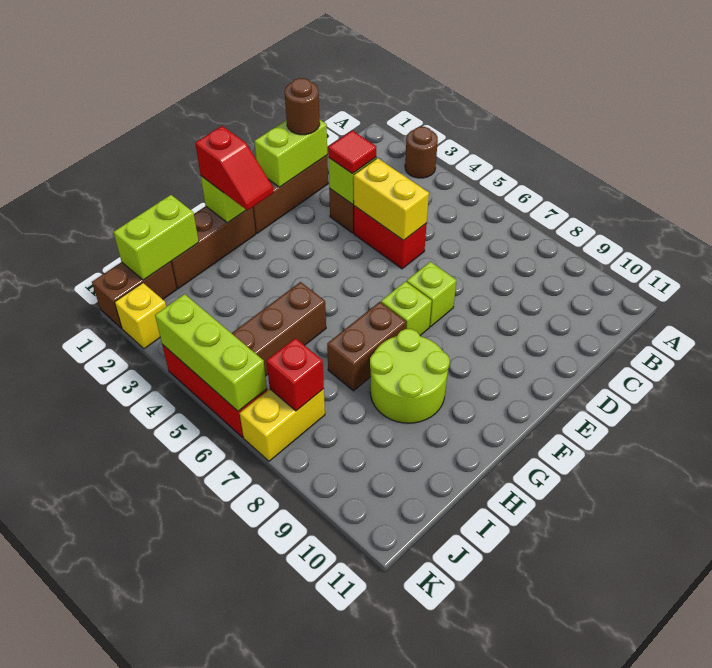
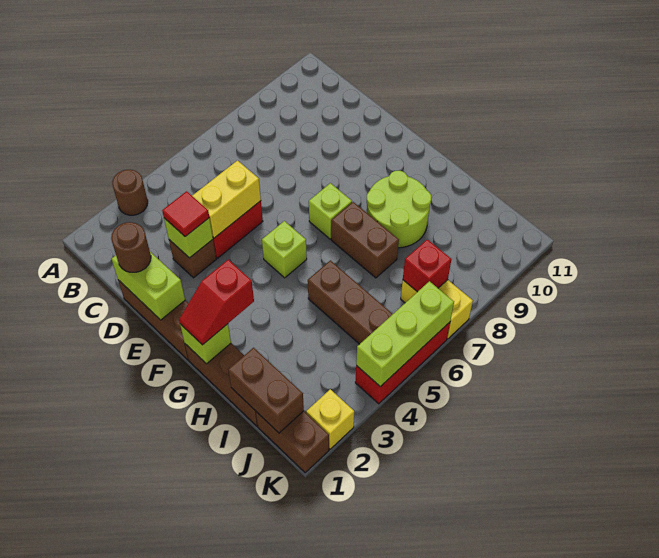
lime brick E7 level 1 -> lime brick F5 level 1
red slope G1:G2 level 3 top 1 -> red slope G1:G2 level 3 top 2
lime brick I1:J1 level 2 -> brown brick I1:J1 level 2

